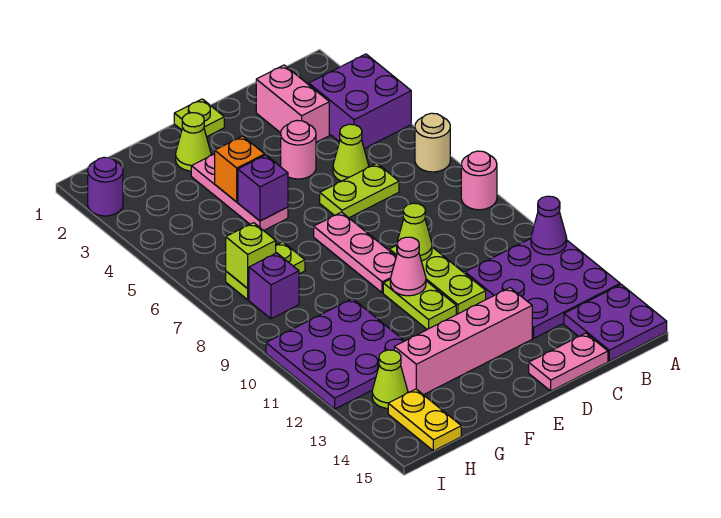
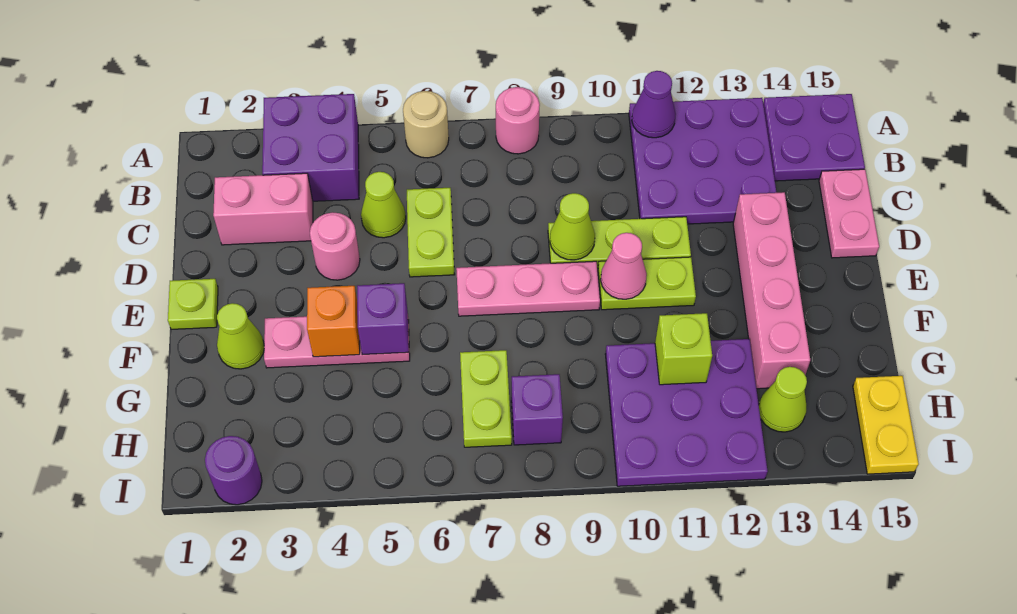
lime brick H7 level 2 -> lime brick G11 level 2
yellow plate H14:H15 level 1 -> yellow plate H15:I15 level 1

